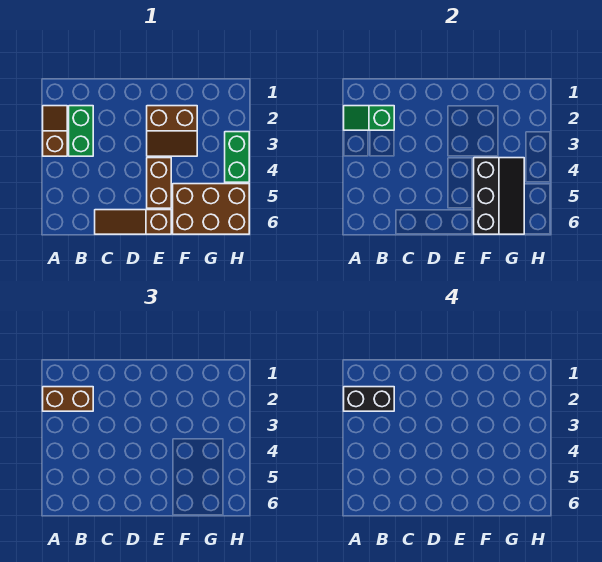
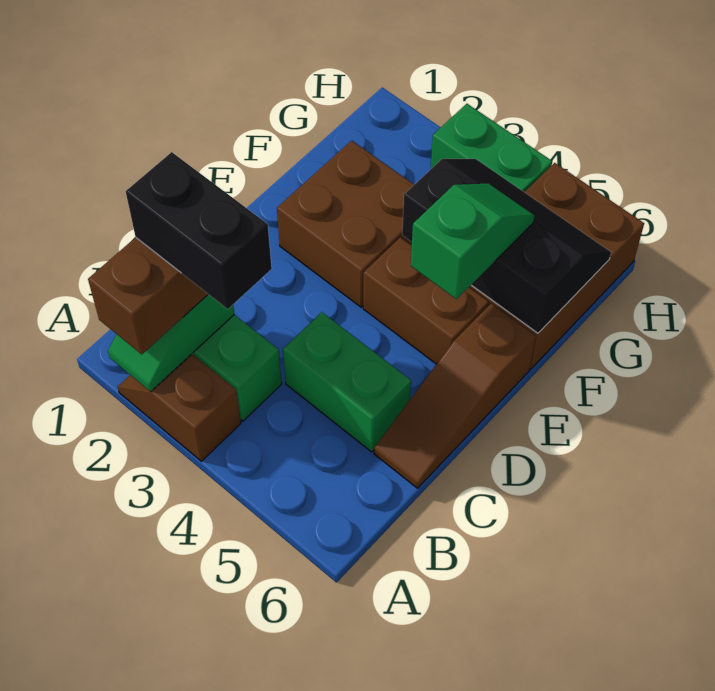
black brick A2:B2 level 4 -> black brick B2:B3 level 4
none -> green brick C4:C5 level 1
brown slope E2:F3 level 1 top 2 -> brown brick E2:F3 level 1
none -> green slope E5:F5 level 3 top E

